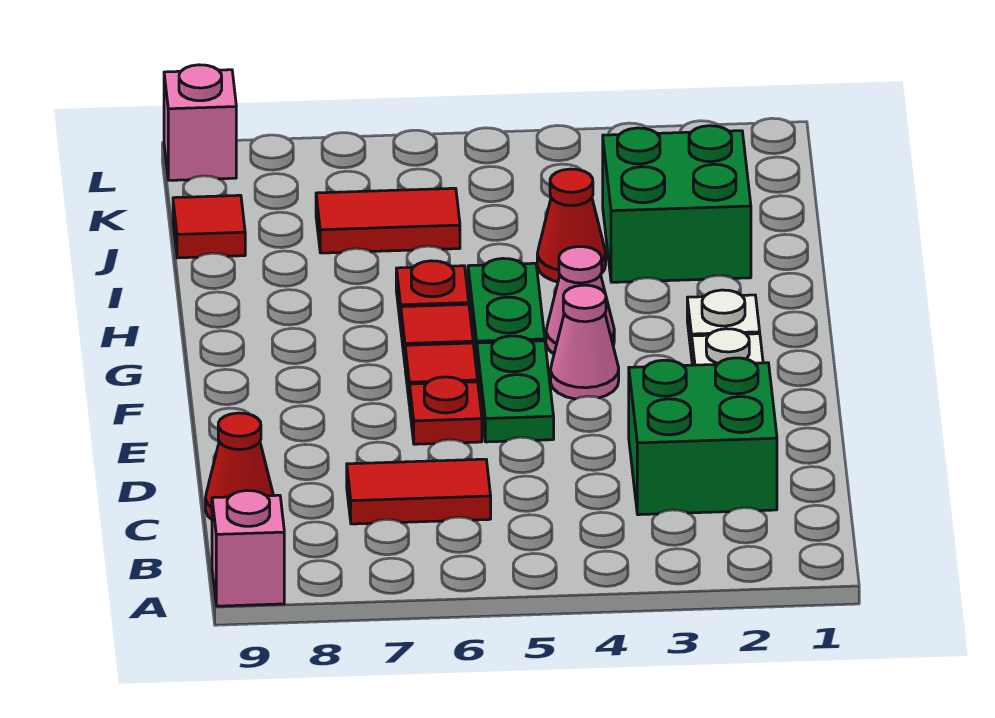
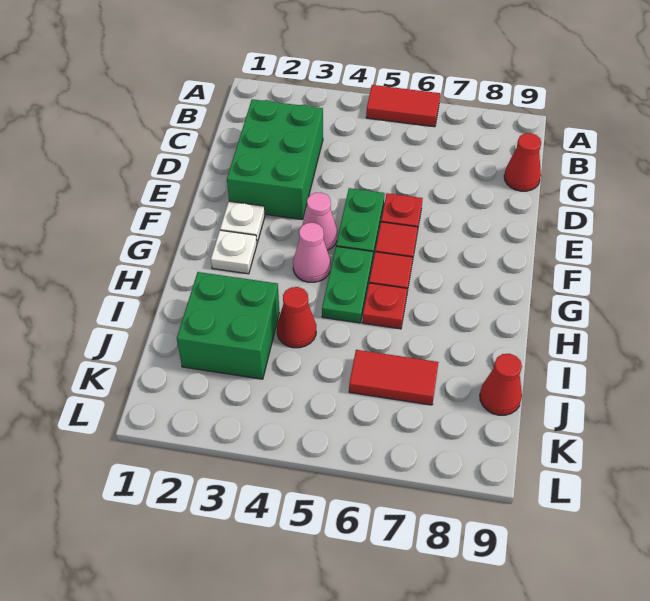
pink brick A9 level 1 -> none
green brick C2:D3 level 1 -> green brick C2:E3 level 1
red tile C6:C7 level 1 -> red tile A5:A6 level 1
red tile J9 level 1 -> red cone J9 level 1
pink brick L9 level 1 -> none

